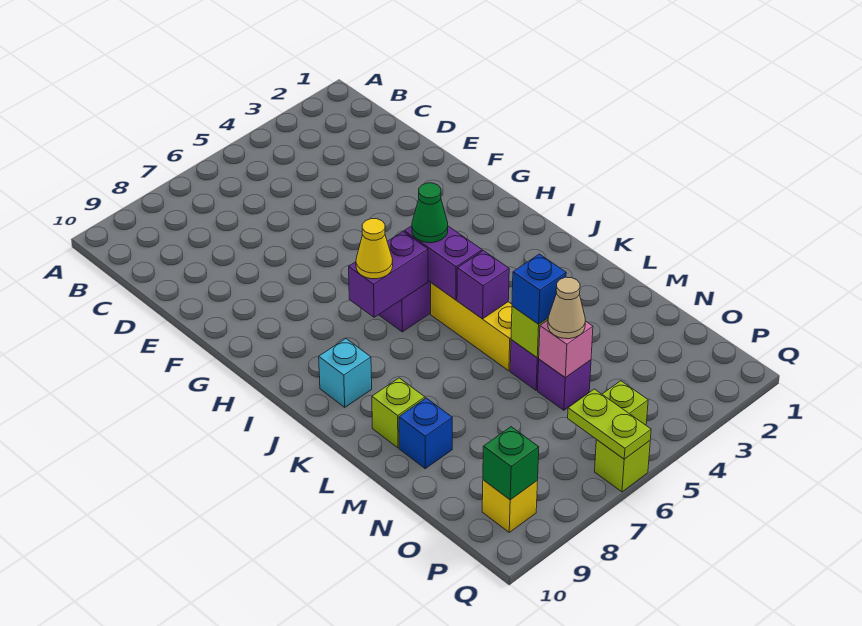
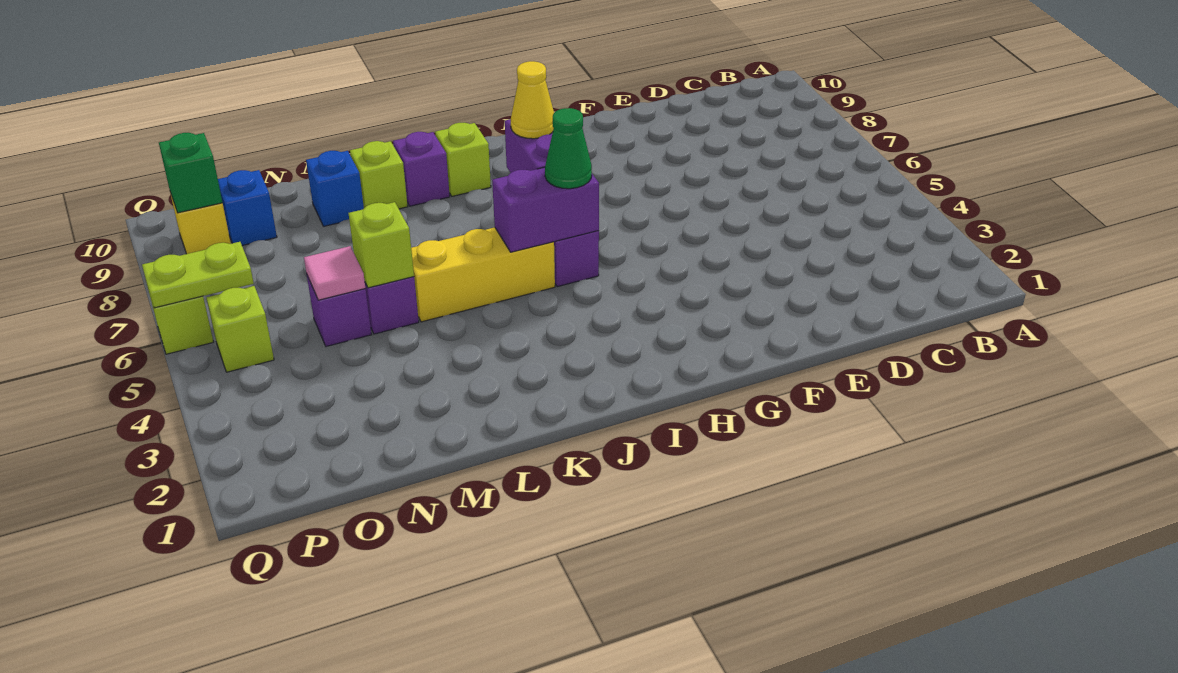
cyan brick J9 level 1 -> lime brick J9 level 1
purple brick K5 level 2 -> purple brick K9 level 1
blue brick M5 level 3 -> blue brick O9 level 1
pink brick N5 level 2 -> pink tile N5 level 2
tan cone N5 level 3 -> none

